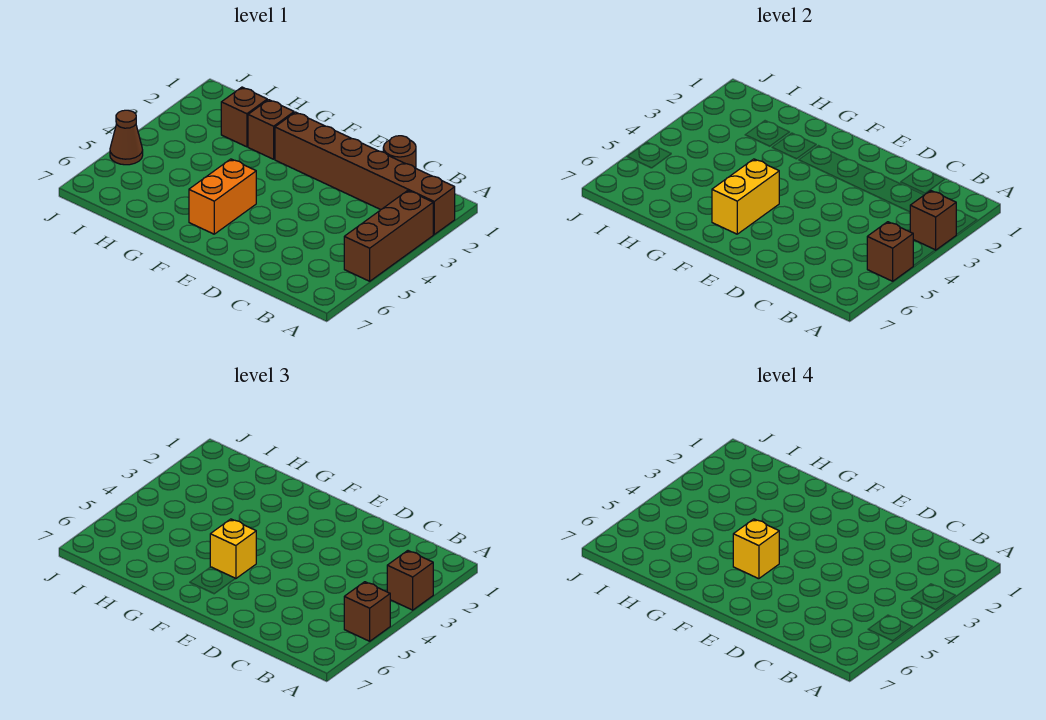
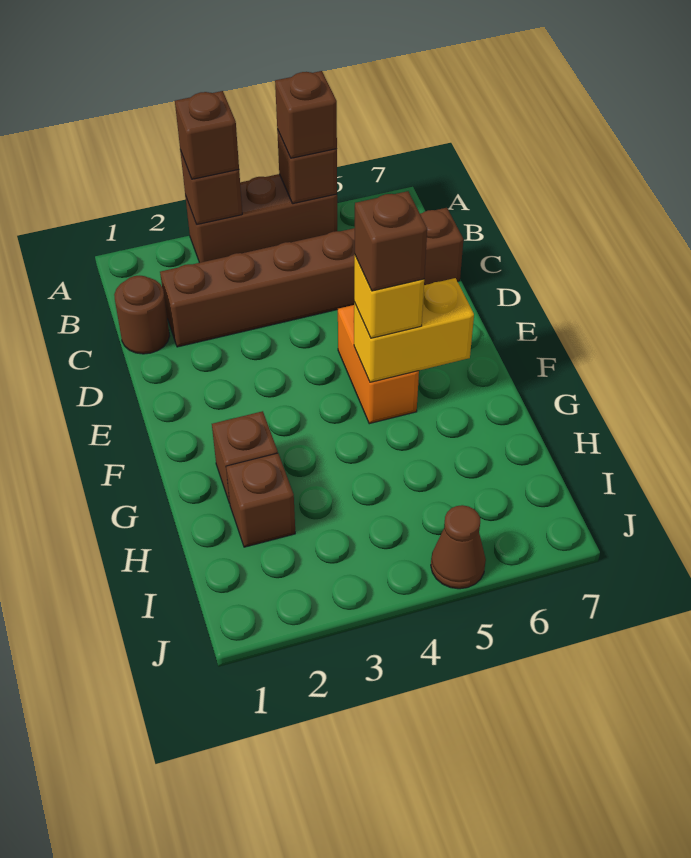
brown brick A2:F2 level 1 -> brown brick C2:C7 level 1
orange brick F5:F6 level 1 -> orange brick E5:F5 level 1
yellow brick F5 level 4 -> brown brick F5 level 4

